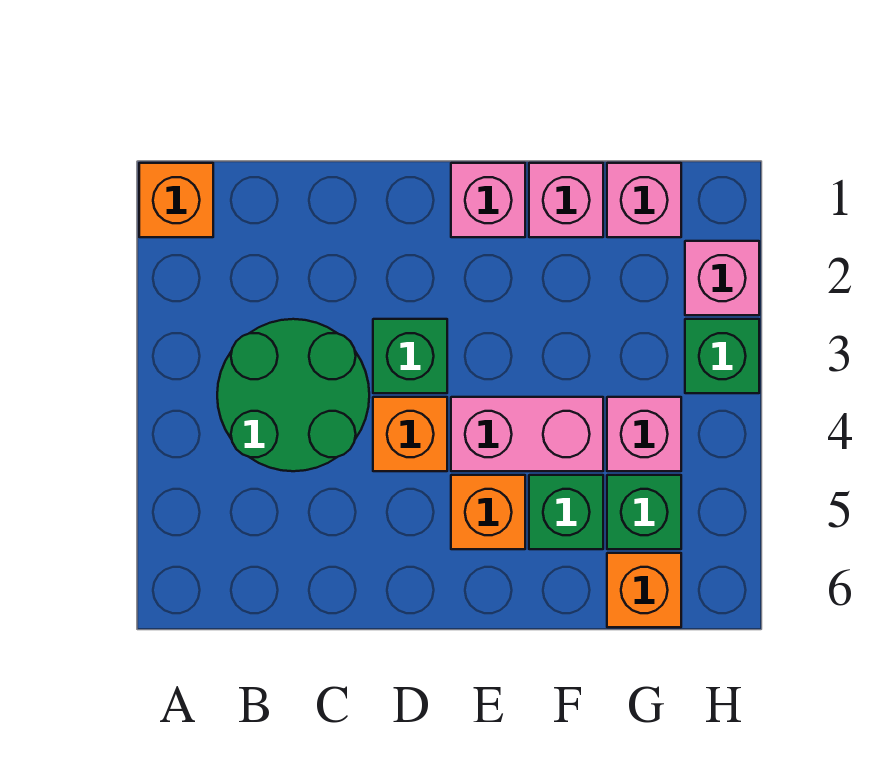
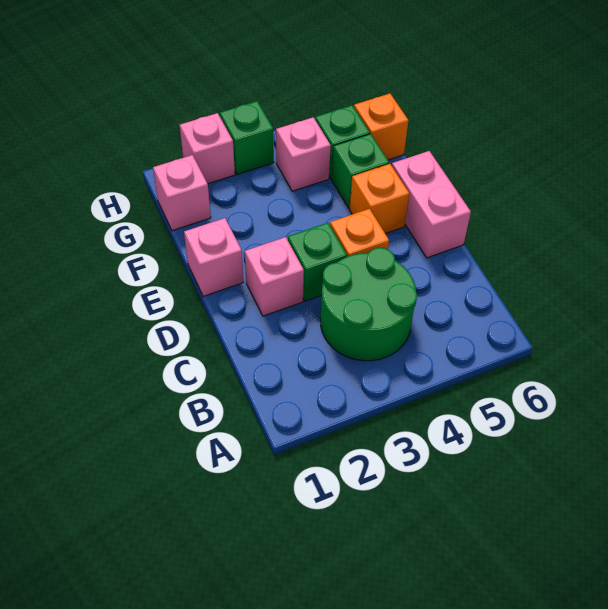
orange brick A1 level 1 -> none
pink brick E4:F4 level 1 -> pink brick D6:E6 level 1
pink brick F1 level 1 -> pink brick D2 level 1

